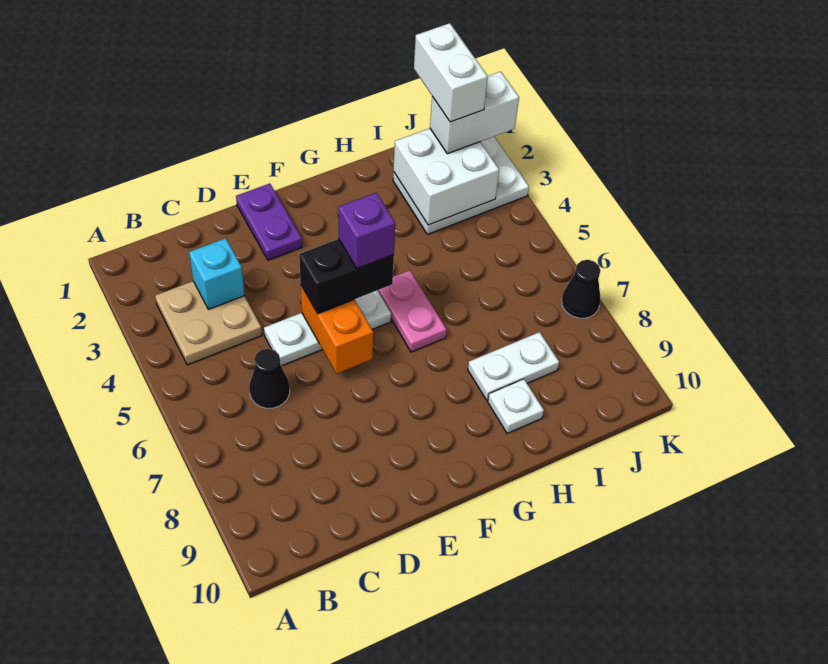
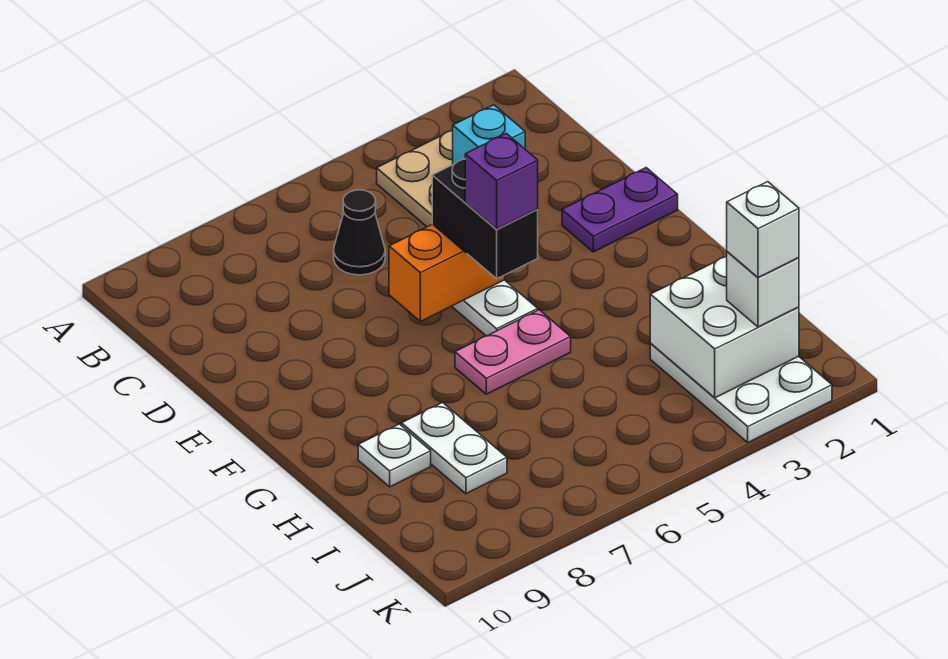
white brick J1:J2 level 4 -> white brick J2 level 4
white brick J2:K2 level 3 -> white brick J2 level 3
black cone K7 level 1 -> none

